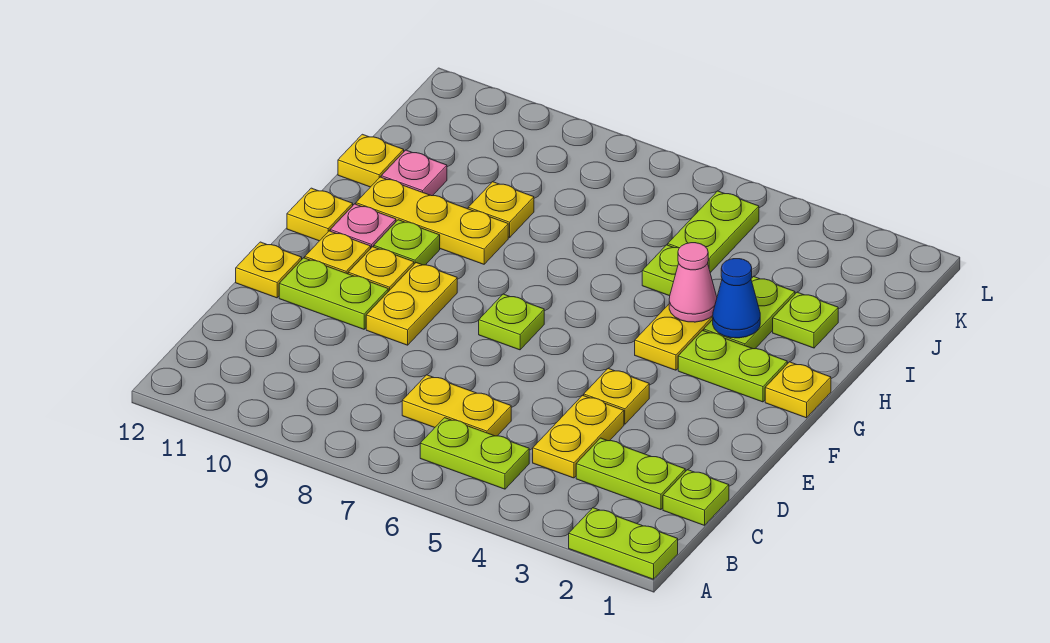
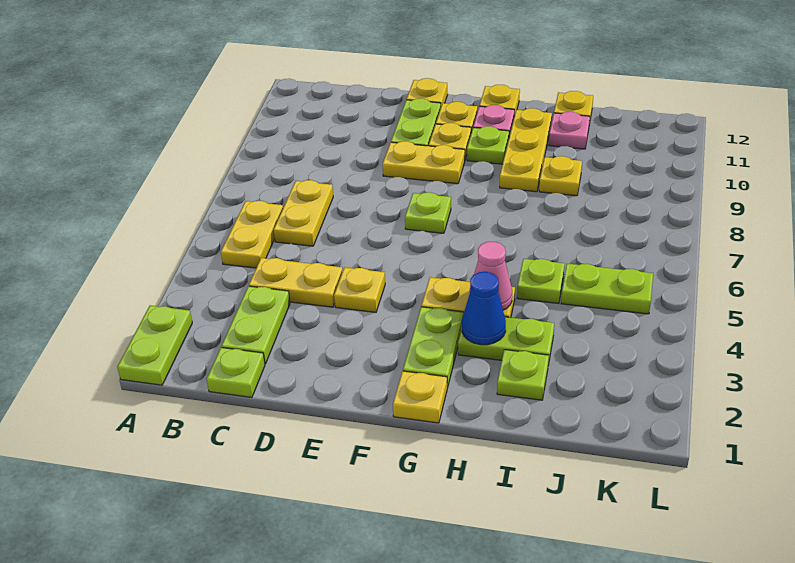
lime plate B5:B6 level 1 -> yellow plate B5:B6 level 1

